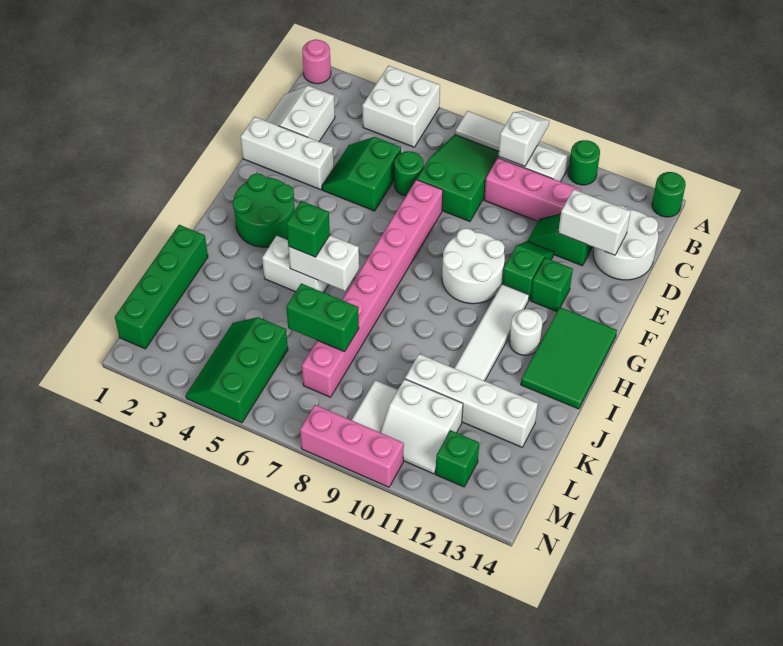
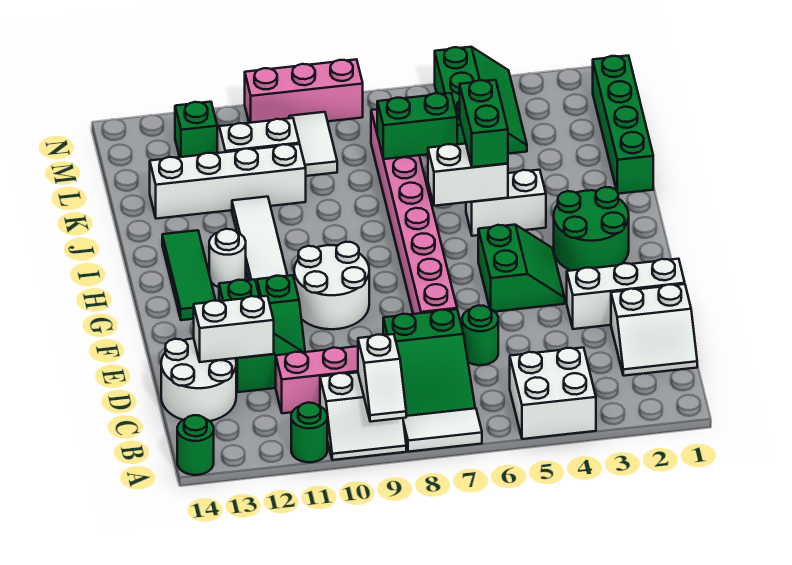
pink round brick A1 level 1 -> none
white slope C1:D2 level 1 top 2 -> white slope C1:D2 level 1 top D
green slope D4:E5 level 1 top 5 -> green slope F4:G5 level 1 top 5
green tile G13:I14 level 1 -> green tile G13:I13 level 1
green brick I5 level 3 -> green brick I5:J5 level 3

